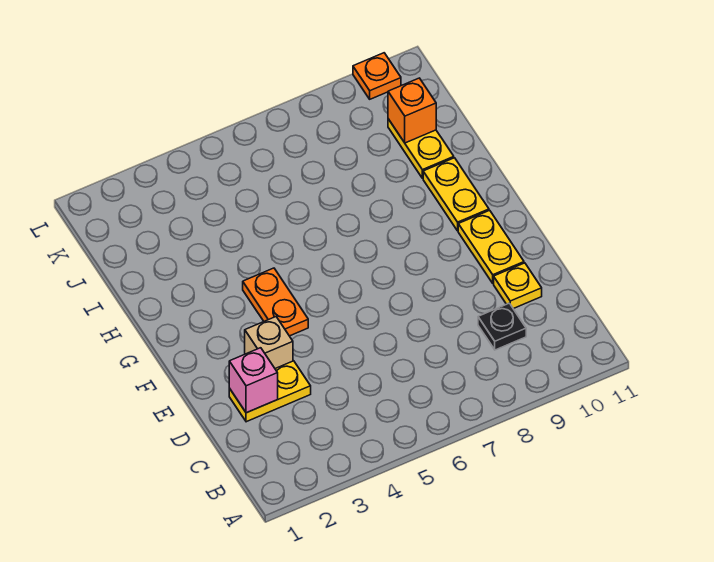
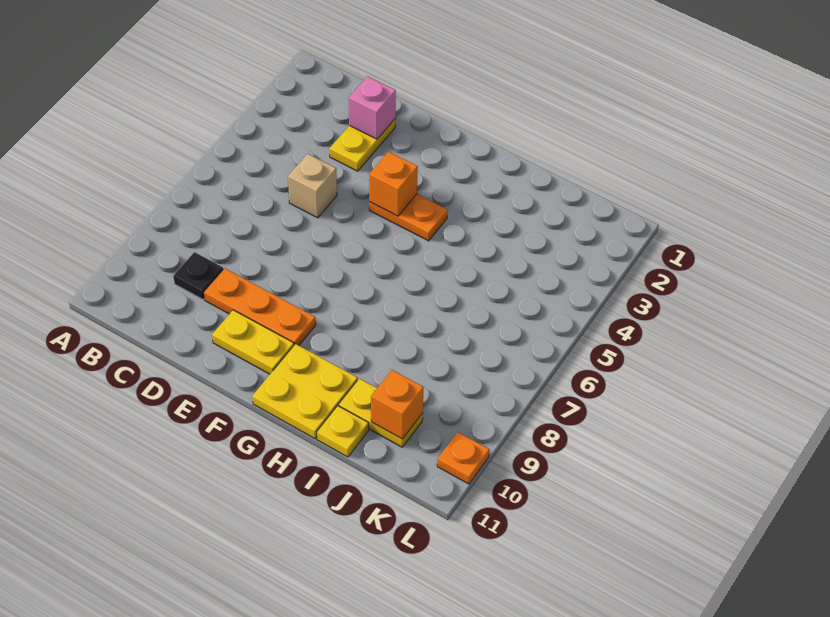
none -> orange plate D9:F9 level 1
yellow plate D10 level 1 -> yellow plate I11 level 1
tan brick E3 level 1 -> tan brick D5 level 1
none -> orange brick F4 level 2
yellow plate G10:H10 level 1 -> yellow plate G10:H11 level 1

